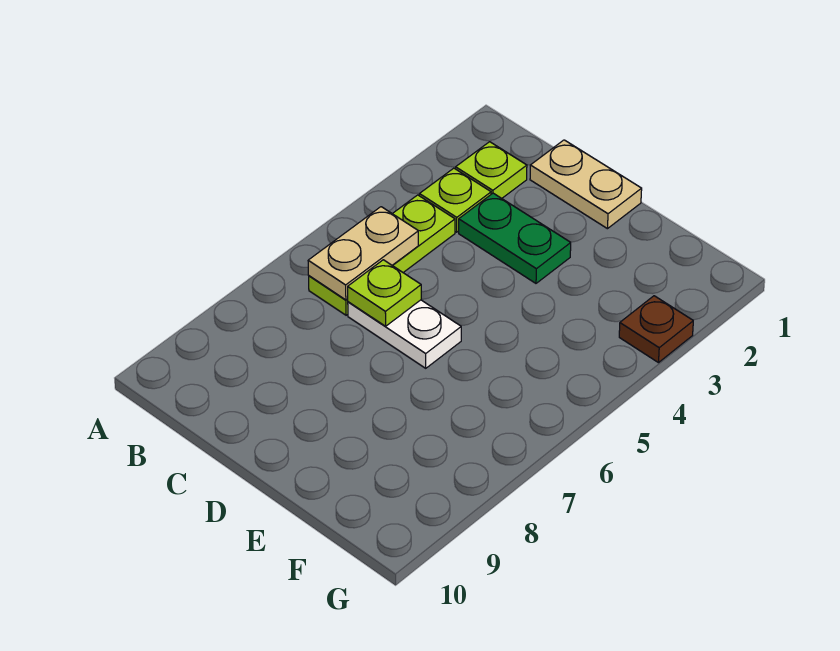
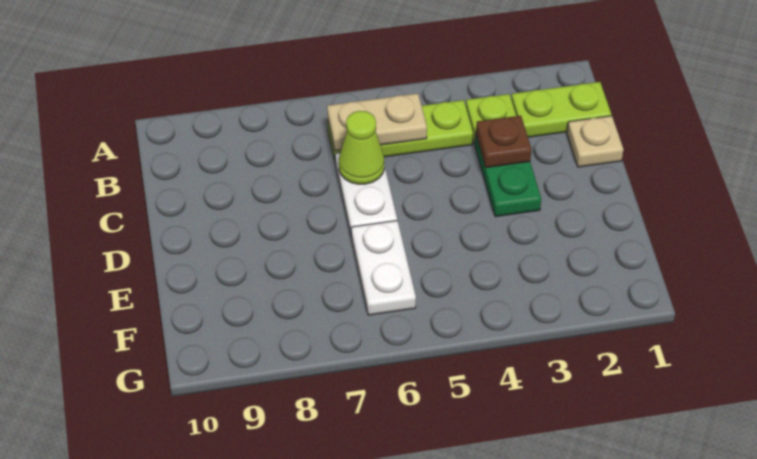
lime plate B2 level 1 -> lime plate B1:B2 level 1
tan plate C1:D1 level 1 -> tan plate C1 level 1
lime plate C6 level 2 -> lime cone C6 level 2
none -> white plate E6:F6 level 1
brown plate G3 level 1 -> brown plate C3 level 2

